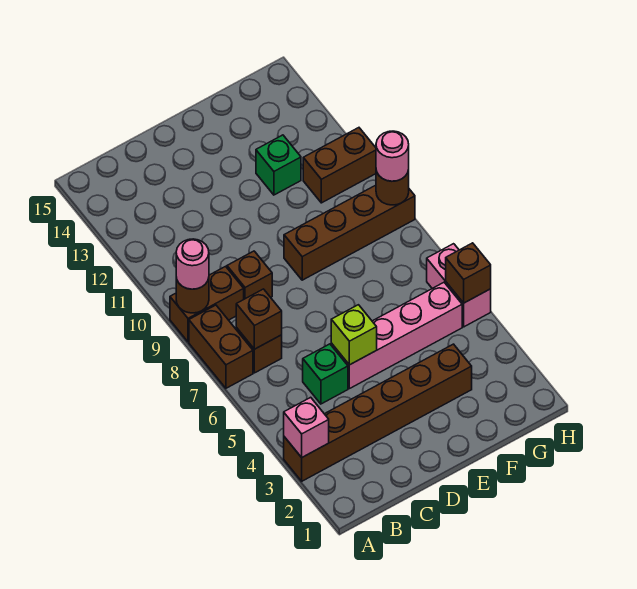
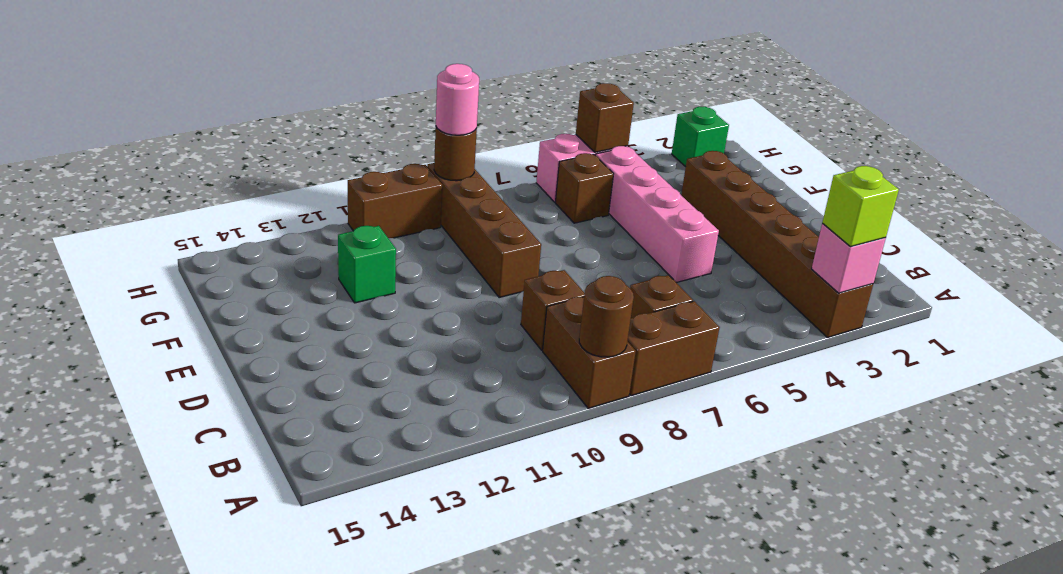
pink round brick A9 level 3 -> none
brown brick B7 level 2 -> brown brick G6 level 1
green brick C5 level 1 -> green brick H2 level 1
lime brick D5 level 2 -> lime brick A3 level 3
brown brick G11:H11 level 1 -> brown brick H10:H11 level 1

